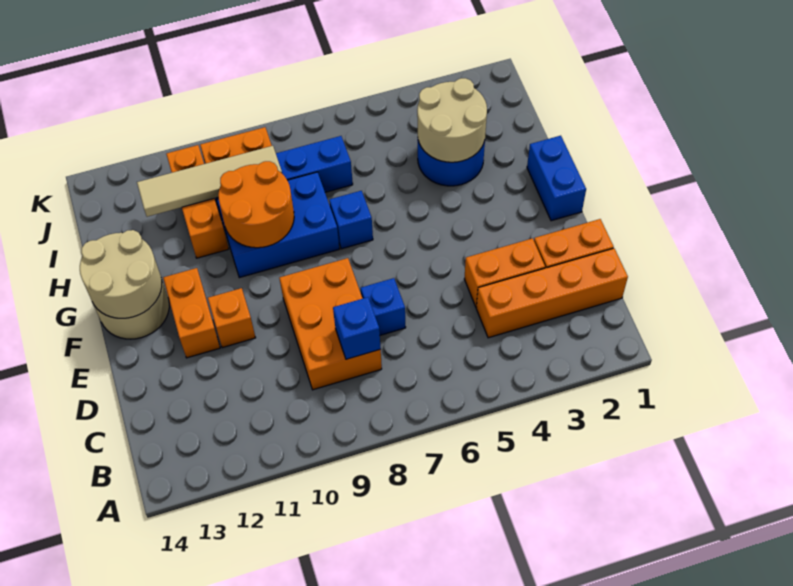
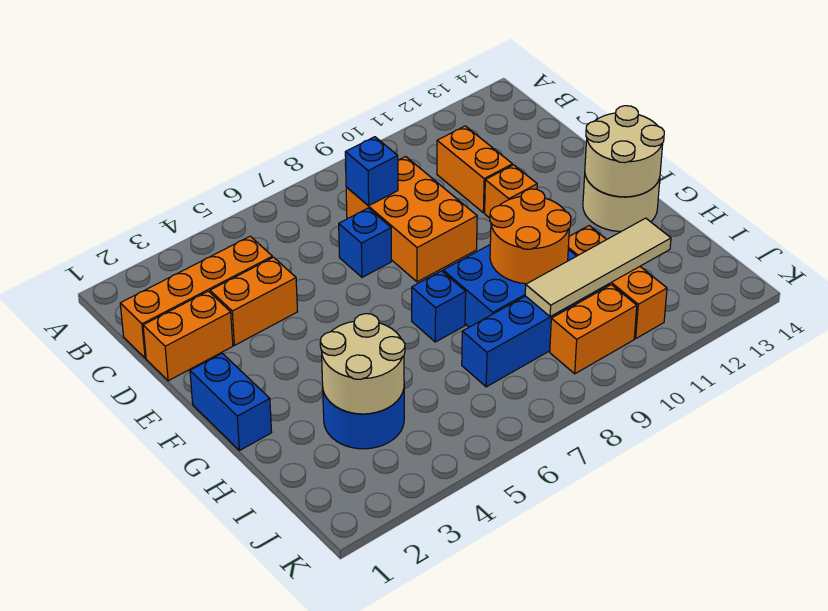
orange brick E12:F12 level 1 -> orange brick C11:D11 level 1

